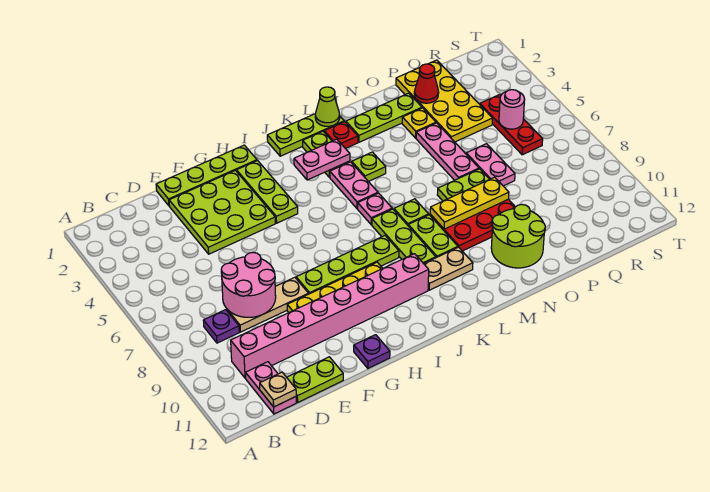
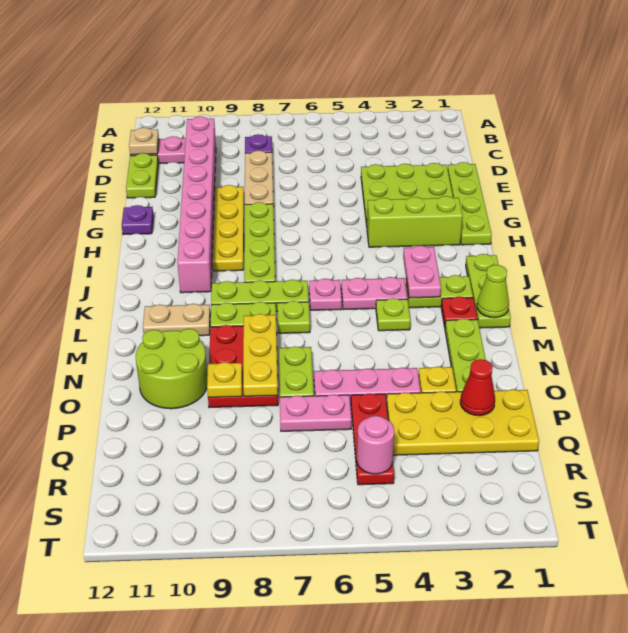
pink round brick D7:E8 level 2 -> none
lime plate H2:H4 level 1 -> lime brick H2:H4 level 1
tan plate K10:L10 level 1 -> tan plate L10:L11 level 1
none -> yellow plate O9 level 2
red plate R4:R6 level 1 -> red plate P5:R5 level 1

